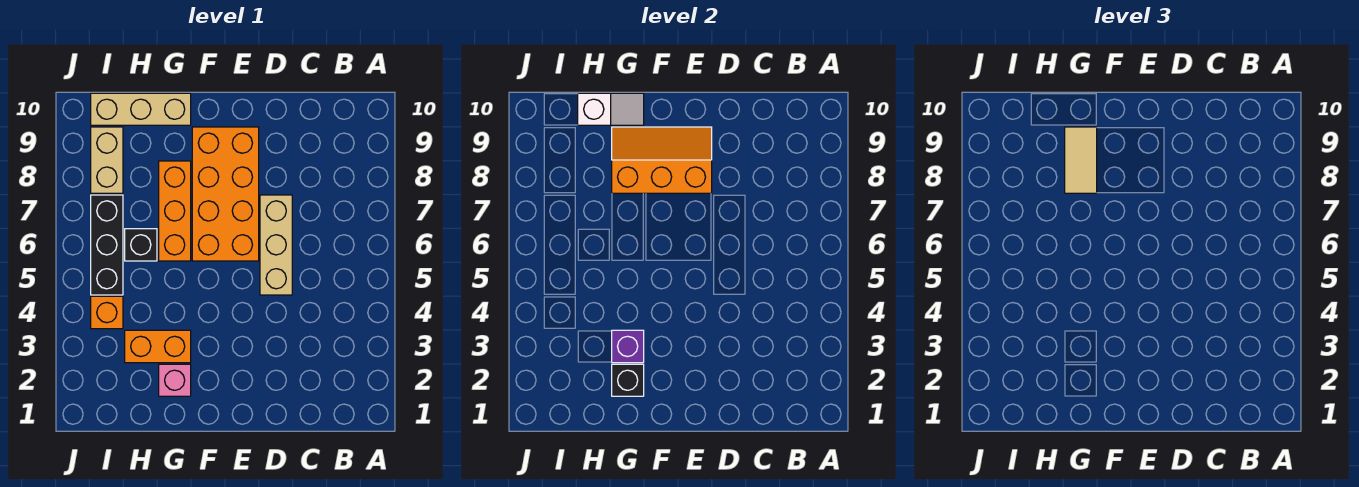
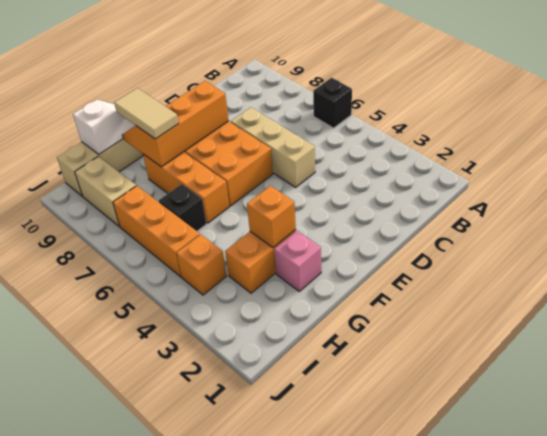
black brick G2 level 2 -> black brick A6 level 1
purple brick G3 level 2 -> orange brick G3 level 2
black brick I5:I7 level 1 -> orange brick I5:I7 level 1

